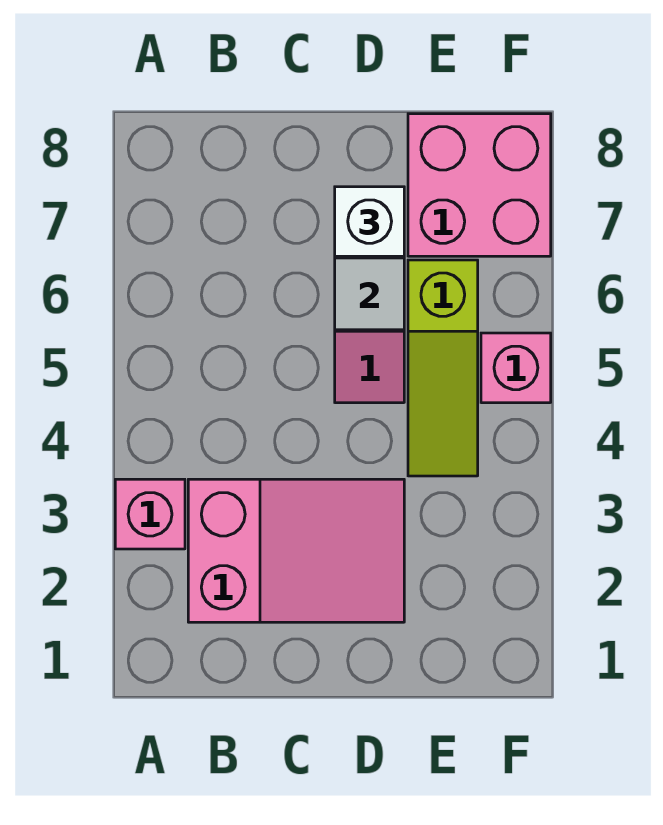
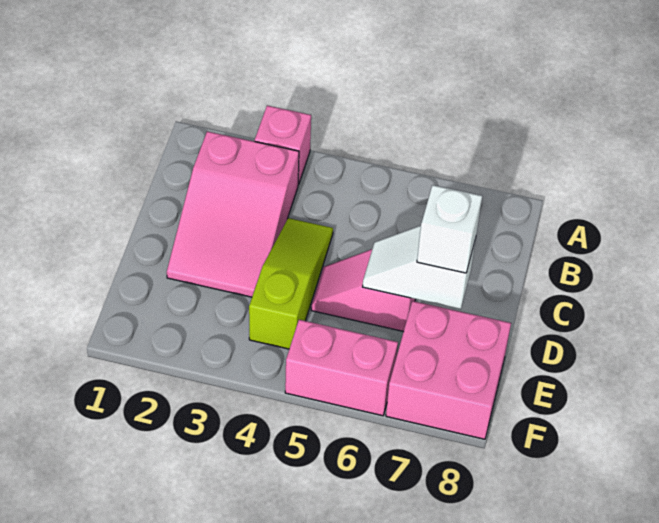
lime slope E4:E6 level 1 top 6 -> lime slope C4:E4 level 1 top E
pink brick F5 level 1 -> pink brick F5:F6 level 1

